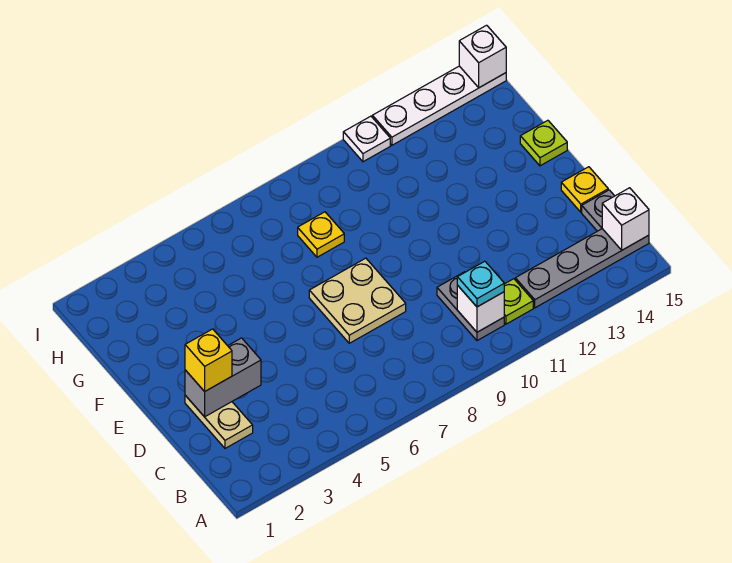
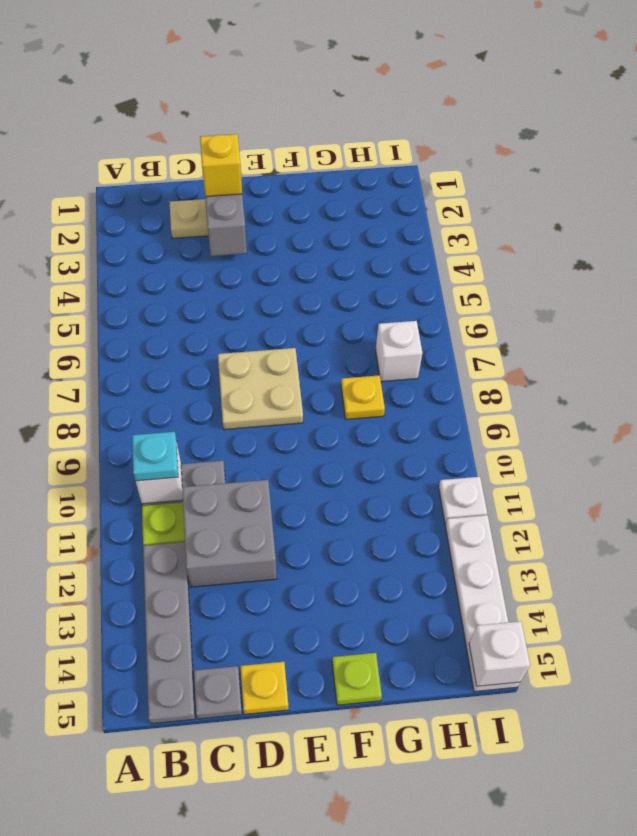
white brick B15 level 2 -> white brick H7 level 1
none -> grey brick C11:D12 level 1

